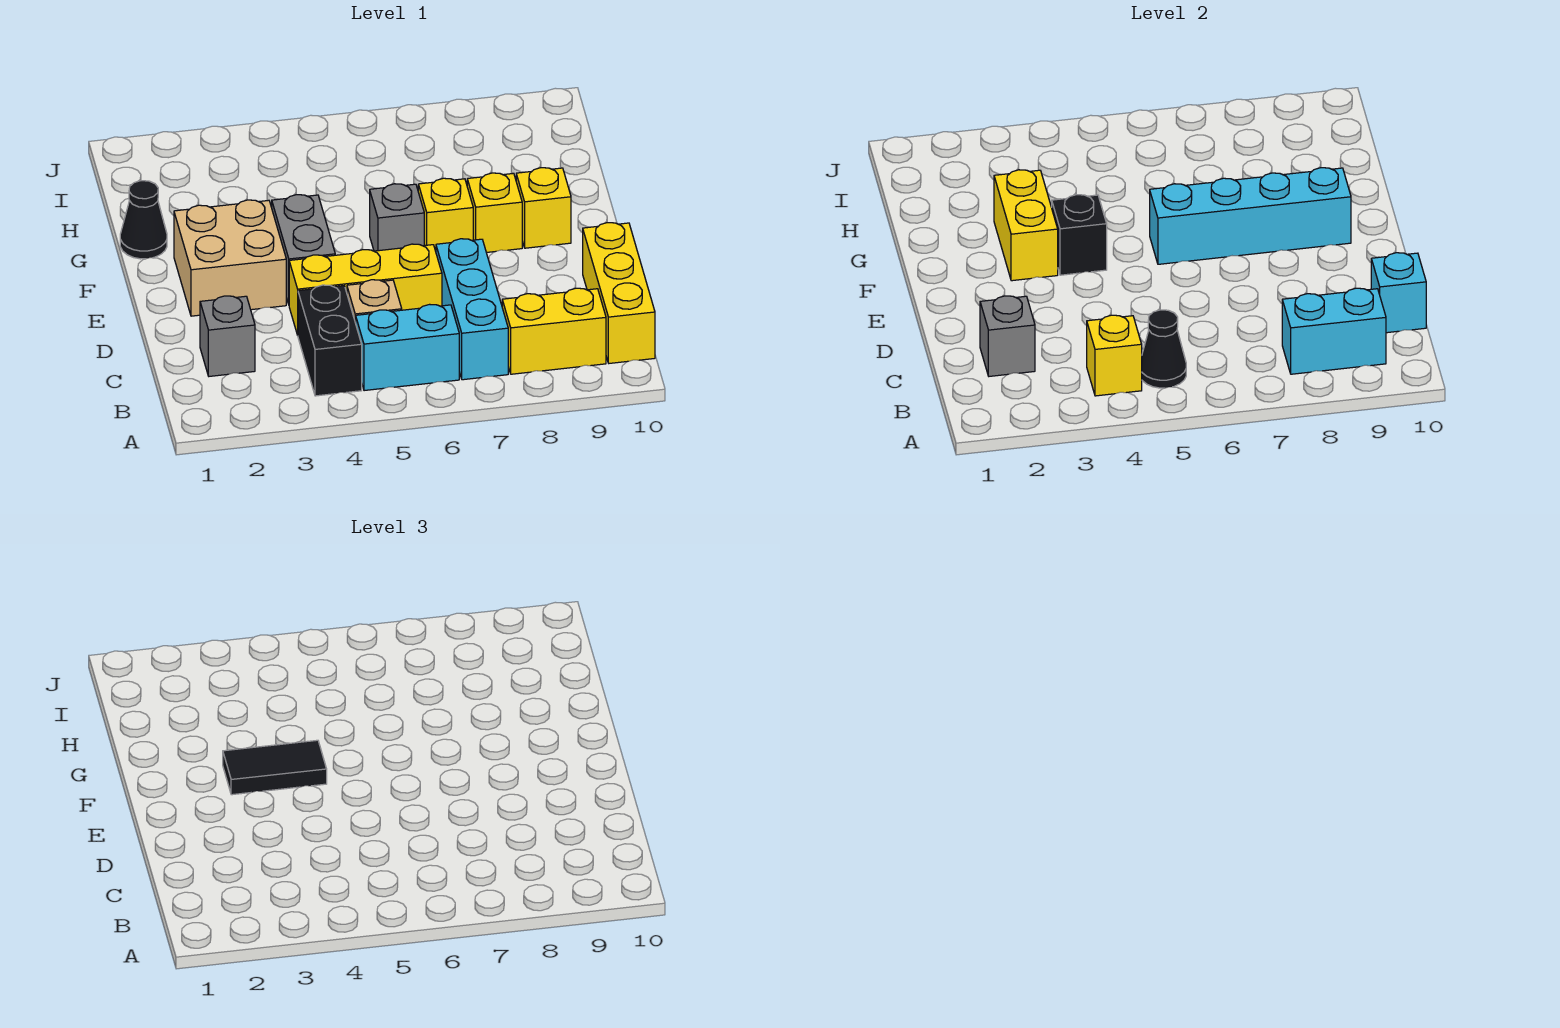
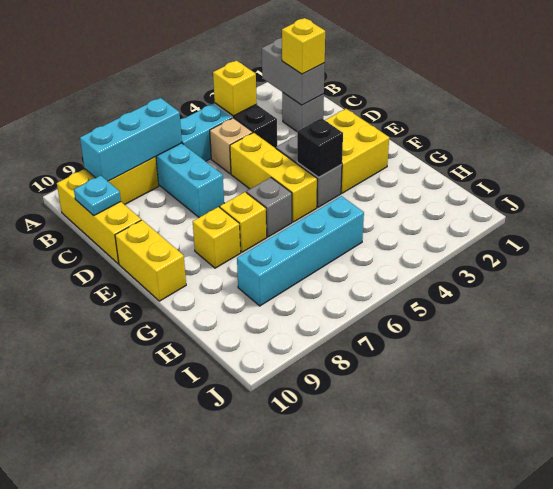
black cone B5 level 2 -> none
cyan brick B8:B9 level 2 -> cyan brick B7:B9 level 2
grey brick C2 level 2 -> grey brick B2:C2 level 2
cyan brick C10 level 2 -> cyan plate C10 level 2
yellow brick D4:D6 level 1 -> yellow brick D5:F5 level 1
tan brick E2:F3 level 1 -> yellow brick E2:F3 level 1
yellow brick F3:G3 level 2 -> yellow brick E10:F10 level 1
black tile F3:F4 level 3 -> none
cyan brick F6:F9 level 2 -> cyan brick H5:H8 level 1
yellow brick F9 level 1 -> yellow brick C2 level 3
black cone G1 level 1 -> none

